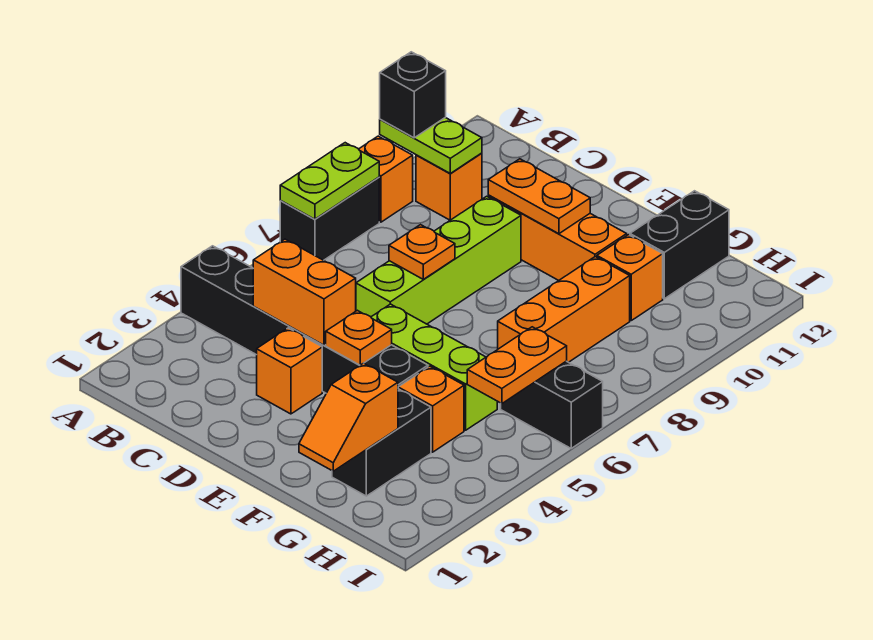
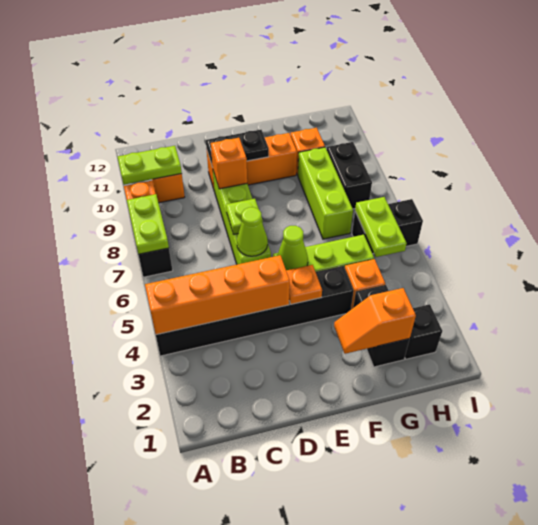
black brick A10 level 3 -> black brick H2 level 1
orange brick C4:D4 level 2 -> orange brick A4:D4 level 2
orange brick D3 level 1 -> orange brick D9 level 2
none -> lime cone D6 level 2
orange plate D7 level 2 -> lime plate D7 level 2
orange plate D10:E10 level 2 -> black plate D10:E10 level 2
none -> lime cone E5 level 2
orange slope G1:G2 level 2 top 2 -> orange slope F2:G2 level 2 top G
orange brick G7:G9 level 1 -> lime brick G7:G9 level 1
black brick G11:G12 level 1 -> black brick H8:H9 level 1
orange plate H5:H6 level 2 -> lime plate H5:H6 level 2

